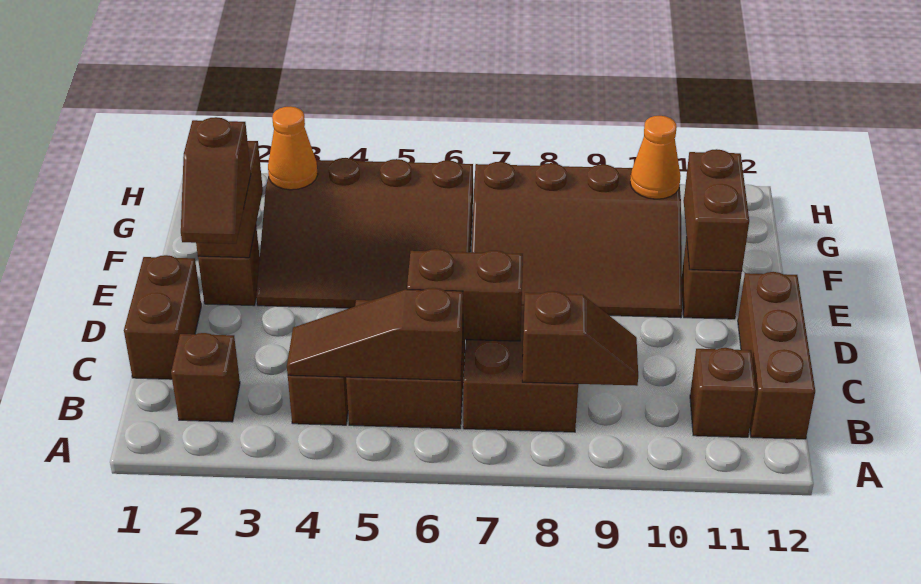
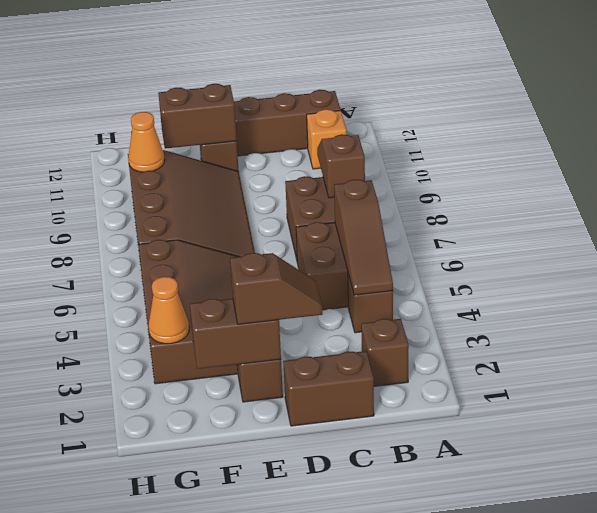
brown brick B11 level 1 -> orange brick B11 level 1
brown brick C6:C7 level 2 -> none

